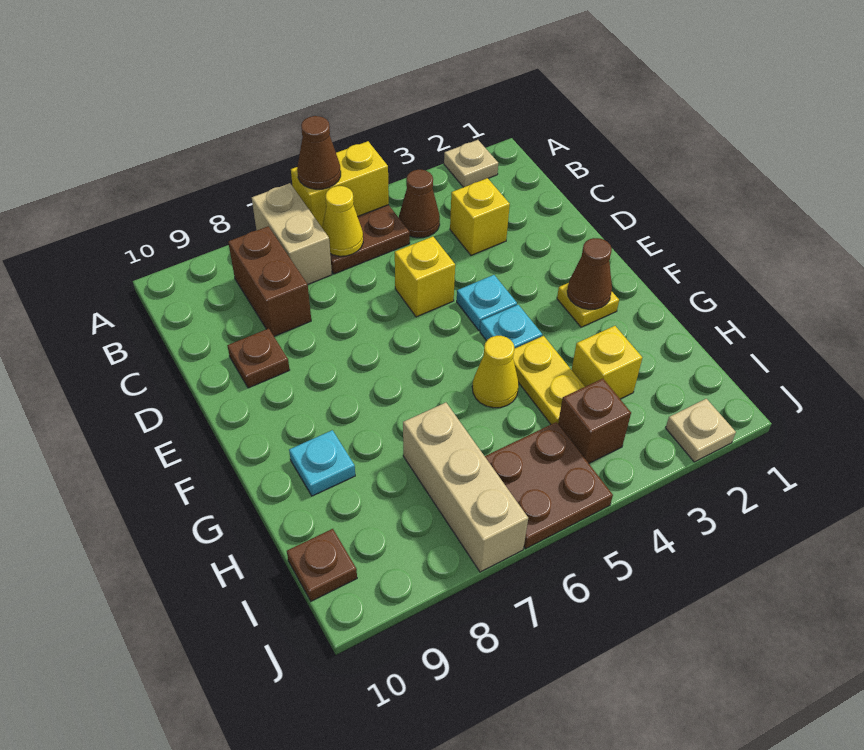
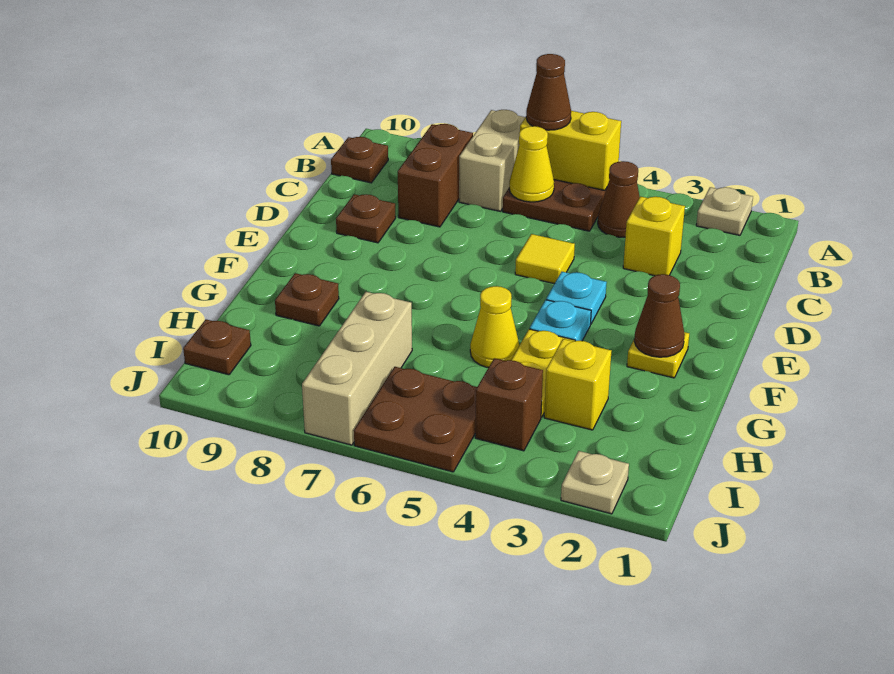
none -> brown plate B10 level 1
yellow brick D5 level 1 -> yellow tile D5 level 1
cyan plate G9 level 1 -> brown plate G9 level 1

